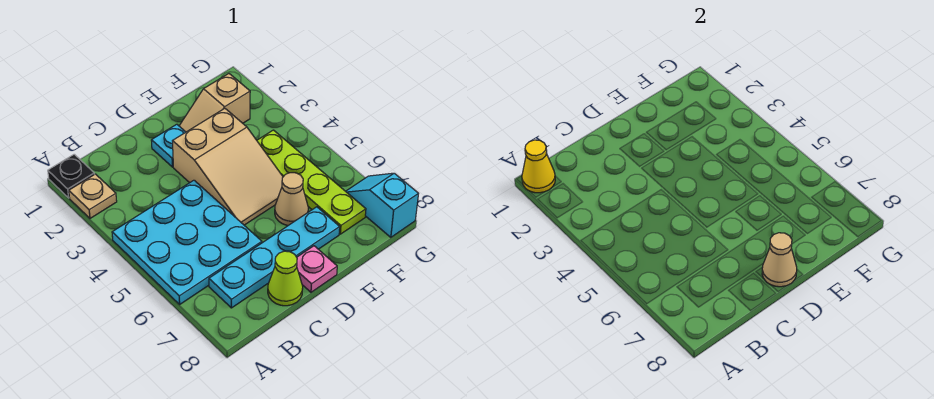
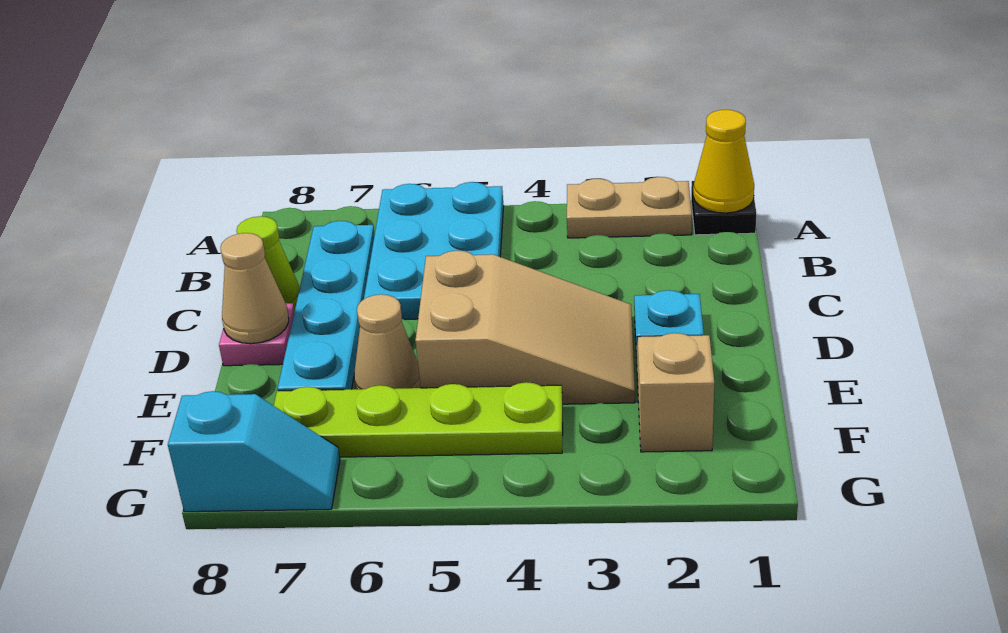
tan plate A2 level 1 -> tan plate A2:A3 level 1
cyan plate A4:C6 level 1 -> cyan plate A5:C6 level 1
tan slope D3:E5 level 1 top 3 -> tan slope D3:E5 level 1 top 5

